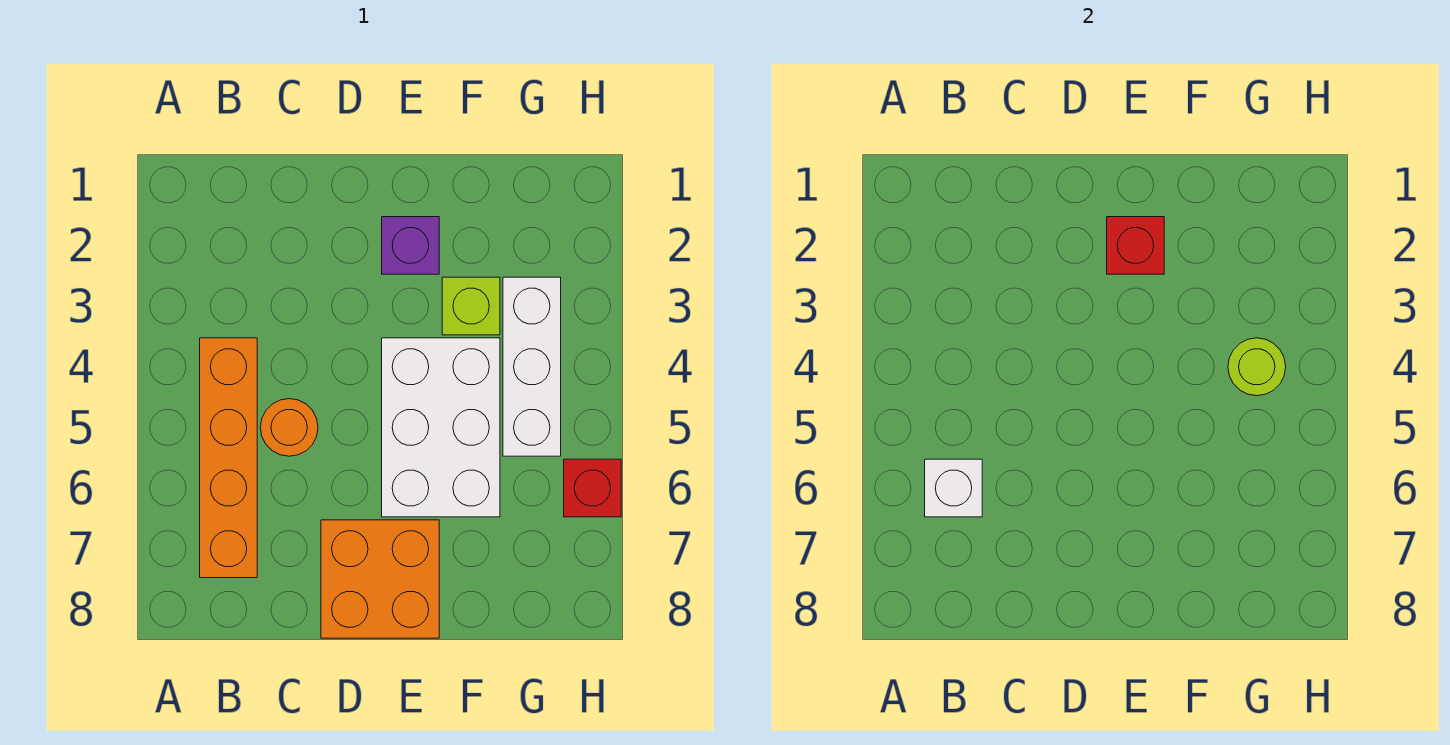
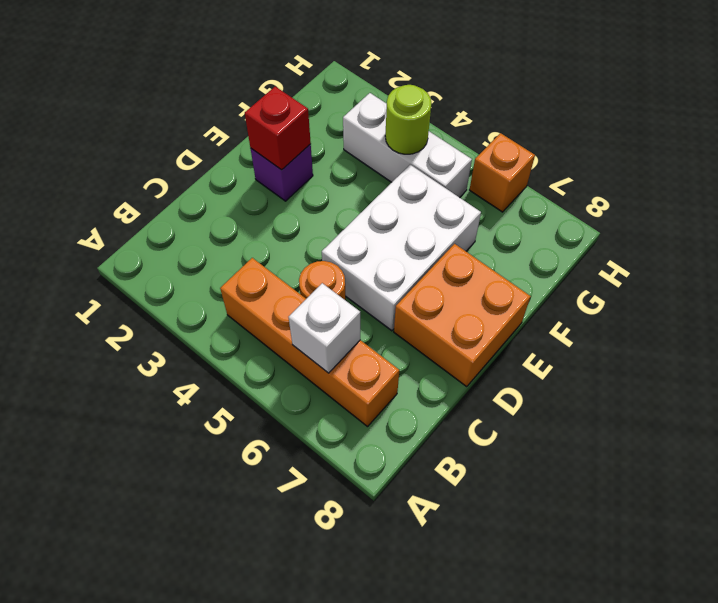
white brick E4:F6 level 1 -> white brick D5:F6 level 1
lime brick F3 level 1 -> none
red brick H6 level 1 -> orange brick H6 level 1

